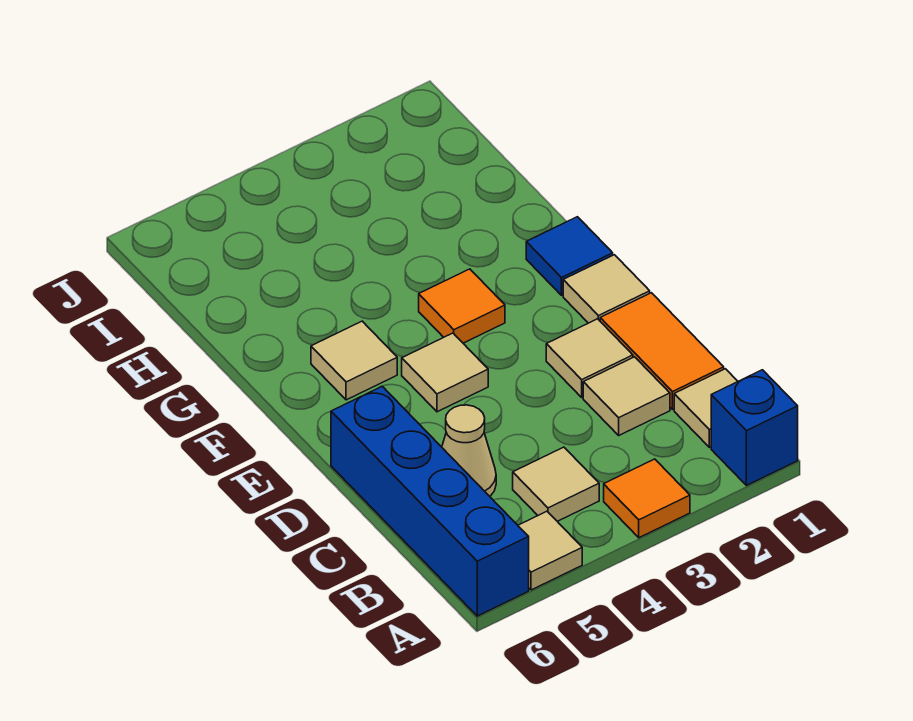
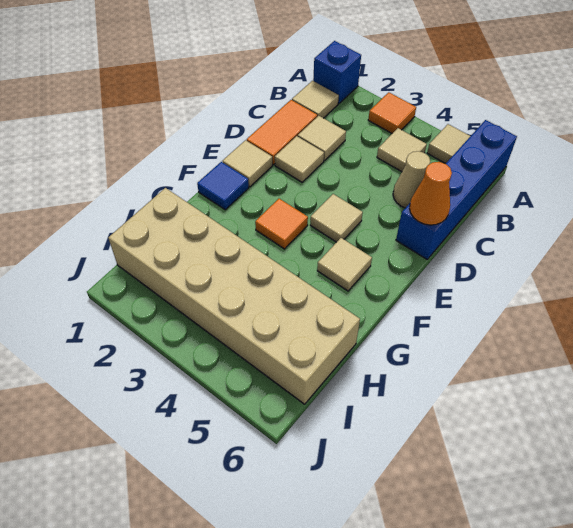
none -> orange cone D6 level 2
none -> tan brick H1:I6 level 1

